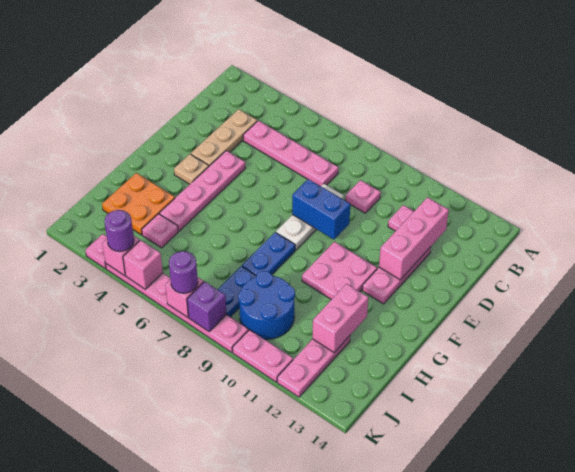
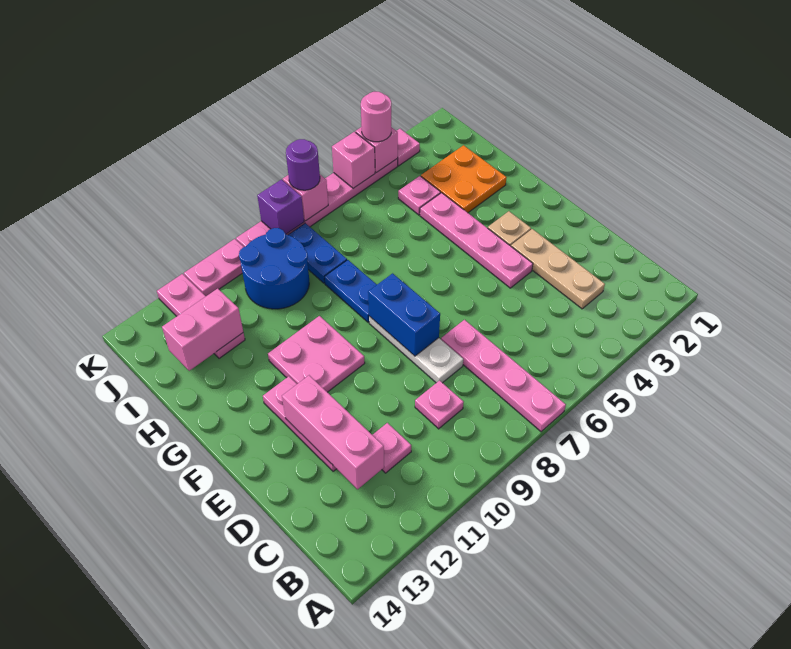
pink plate C4:C7 level 1 -> pink plate A7:D7 level 1
blue brick E8:E9 level 2 -> blue brick E8:F8 level 2
pink brick H12:I12 level 2 -> pink brick I12:I13 level 2
purple round brick K4 level 3 -> pink round brick K4 level 3

